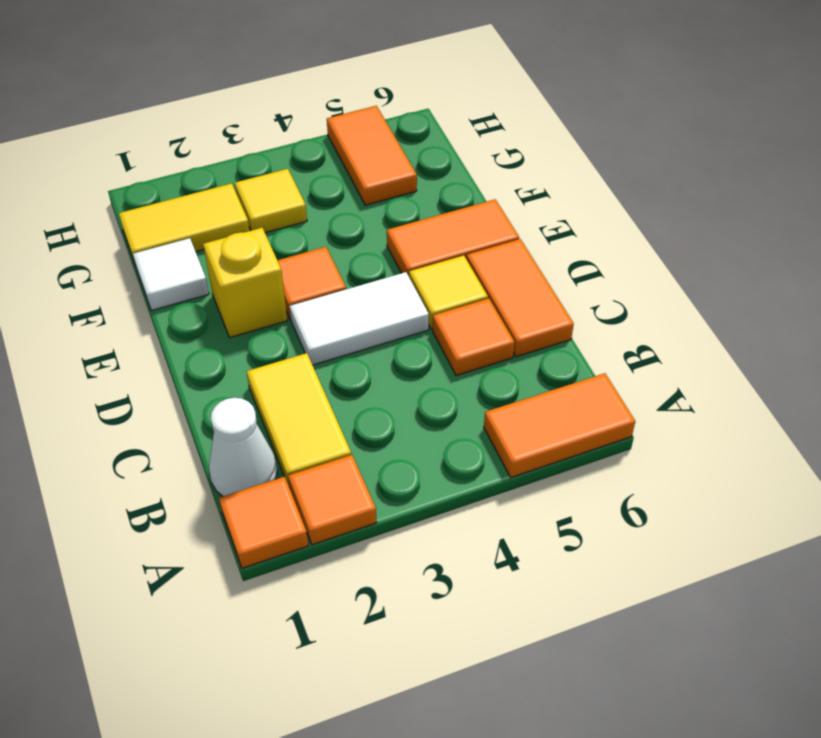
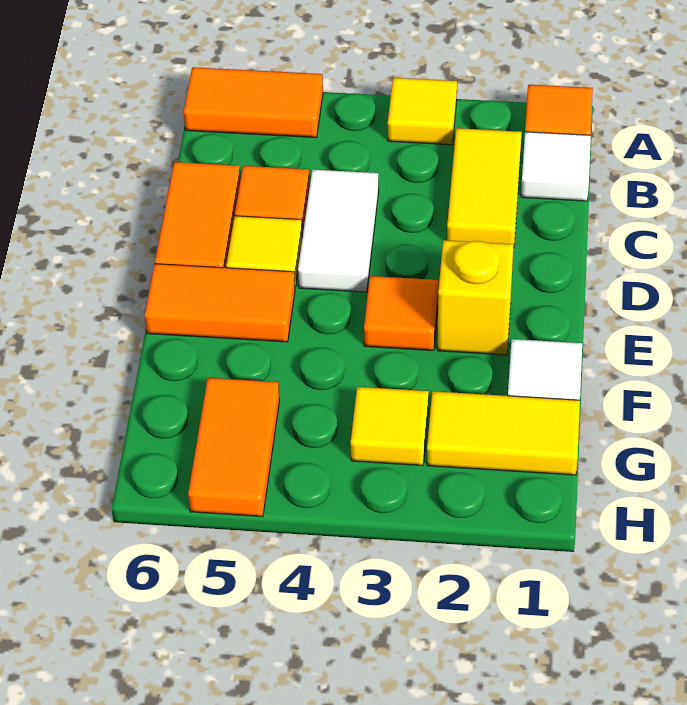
orange tile A2 level 1 -> none
none -> yellow tile A3 level 1
white cone B1 level 1 -> white tile B1 level 1
white tile D3:D4 level 1 -> white tile C4:D4 level 1

